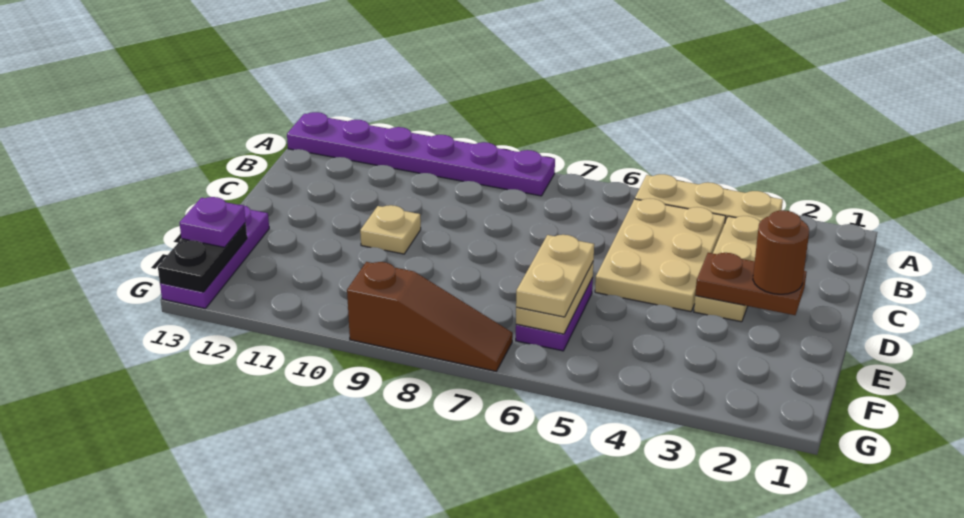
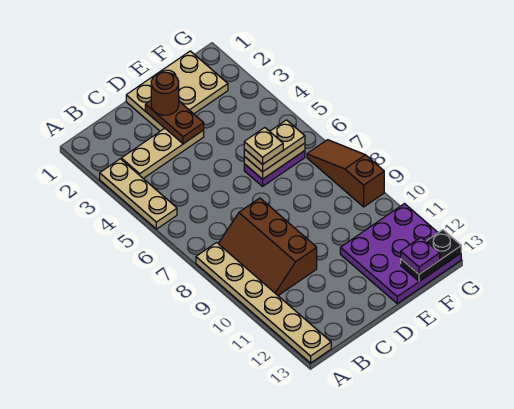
purple plate A8:A13 level 1 -> tan plate A8:A13 level 1
tan plate B4:D5 level 1 -> tan plate D1:F2 level 1
none -> brown slope B8:C10 level 1 top C
tan plate D10 level 1 -> tan plate E6 level 4
purple plate E13:G13 level 1 -> purple plate E11:G13 level 1

